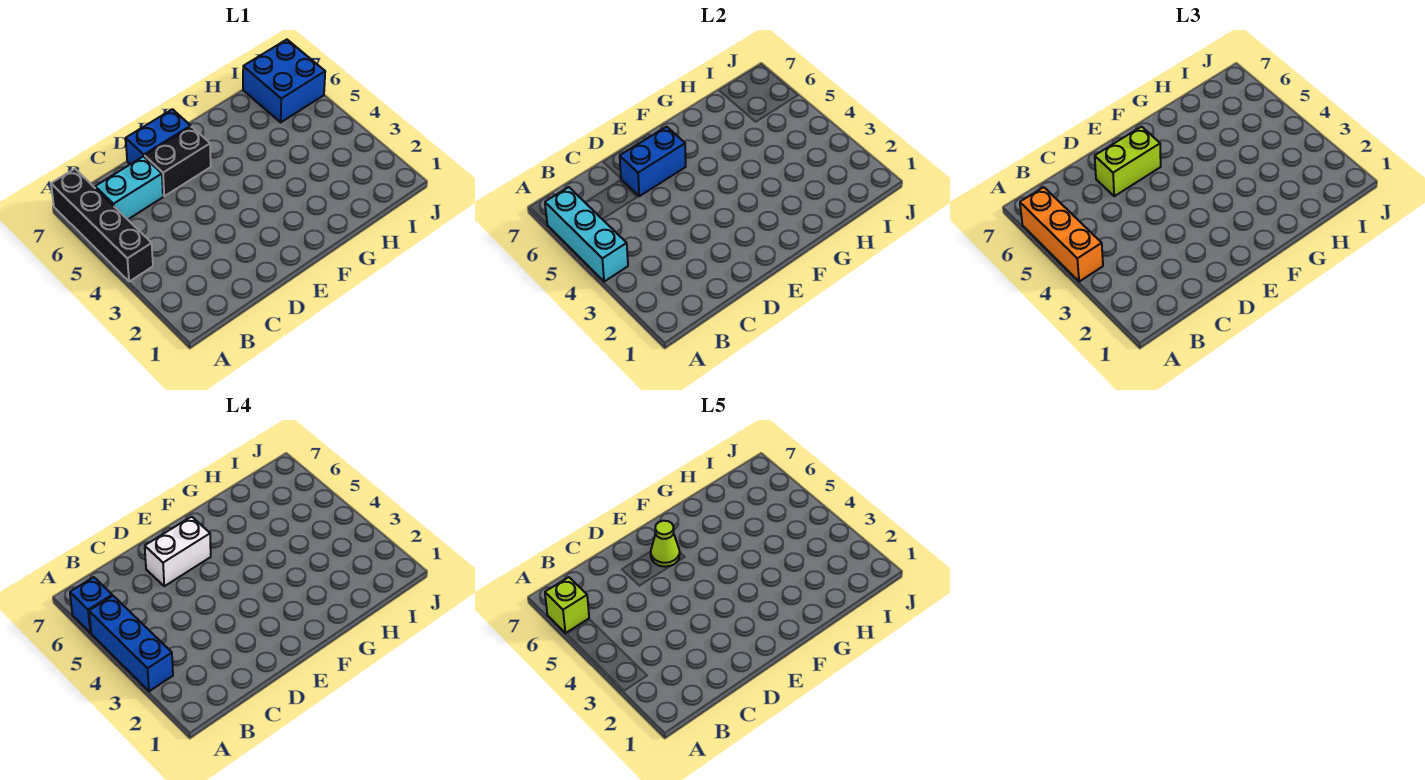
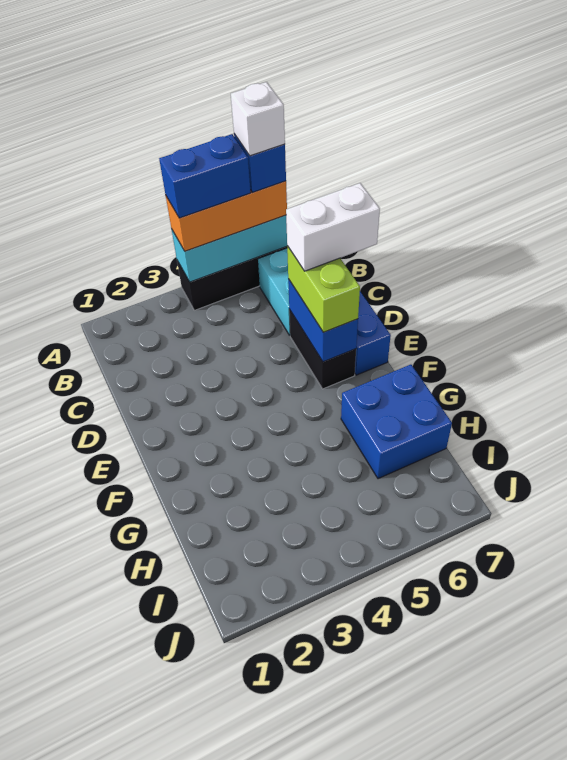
blue brick A3:A5 level 4 -> blue brick A4:A5 level 4
lime brick A6 level 5 -> white brick A6 level 5
white brick D6:E6 level 4 -> white brick D6:D7 level 4
lime cone E6 level 5 -> none
blue brick I6:J7 level 1 -> blue brick G6:H7 level 1

